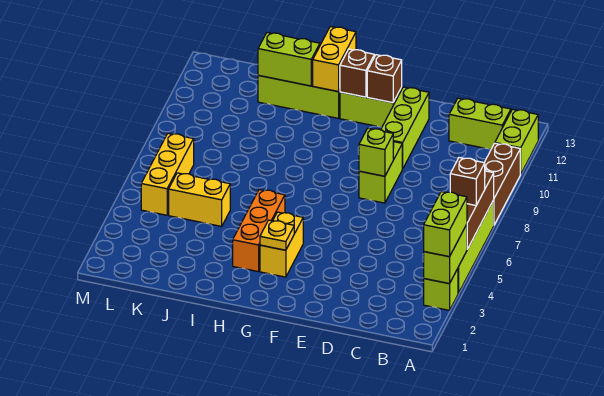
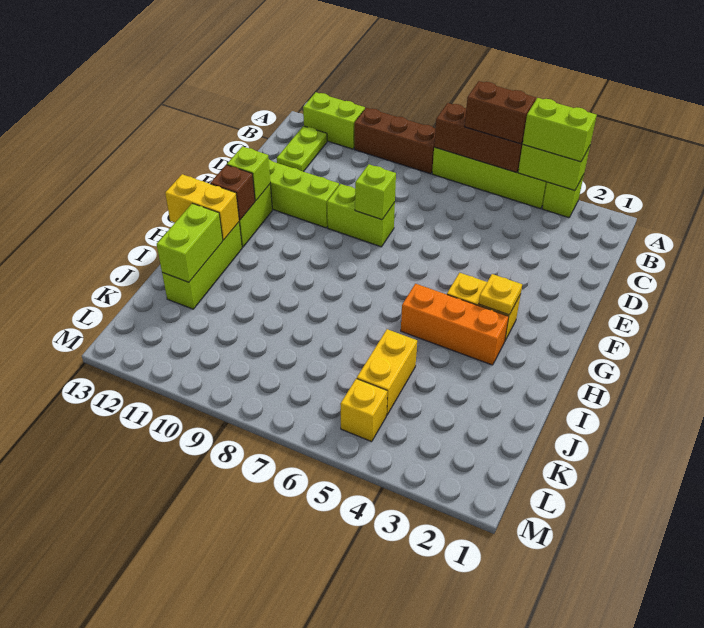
brown brick A6 level 3 -> brown brick A5:A6 level 3
lime brick B12:C12 level 1 -> lime plate B12:C12 level 1
brown brick F12 level 2 -> lime brick F12 level 2
yellow brick L5:L7 level 1 -> yellow brick L5 level 1

